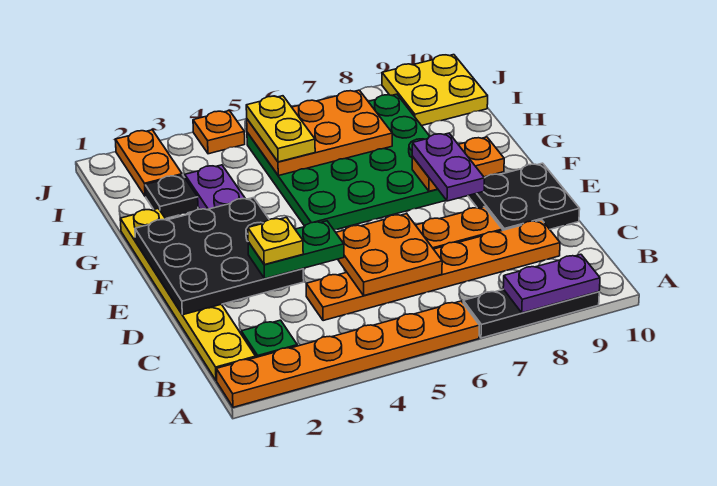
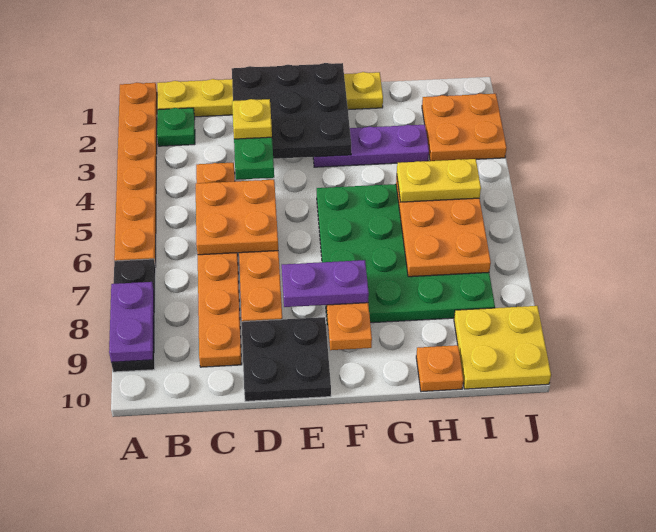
black plate H2 level 1 -> none
orange plate I2:J2 level 1 -> orange plate I2:J3 level 1
orange plate J4 level 1 -> orange plate H10 level 1

